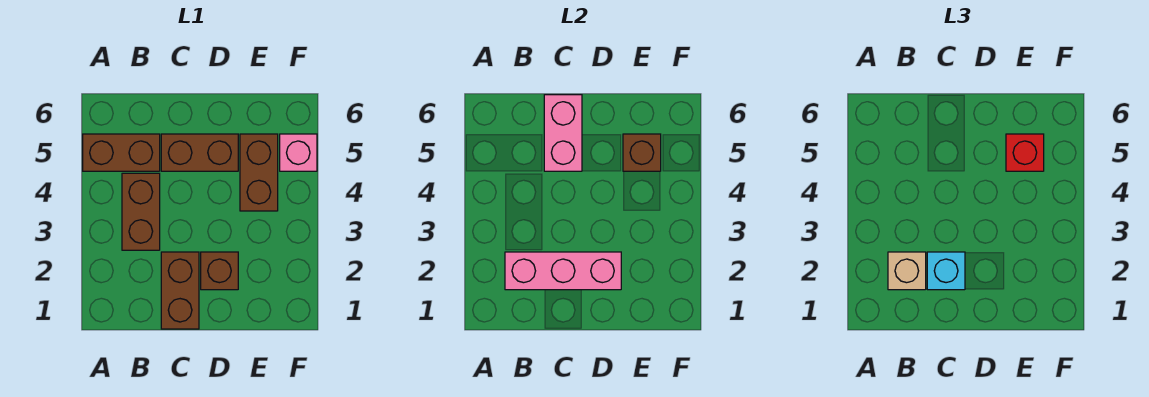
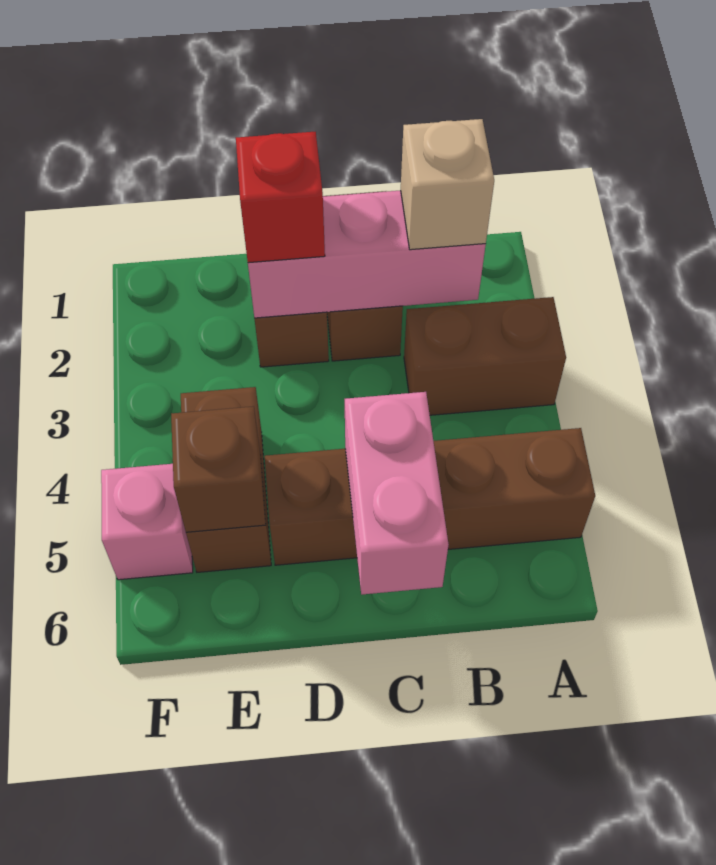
brown brick B3:B4 level 1 -> brown brick A3:B3 level 1
cyan brick C2 level 3 -> none
red brick E5 level 3 -> red brick D2 level 3

